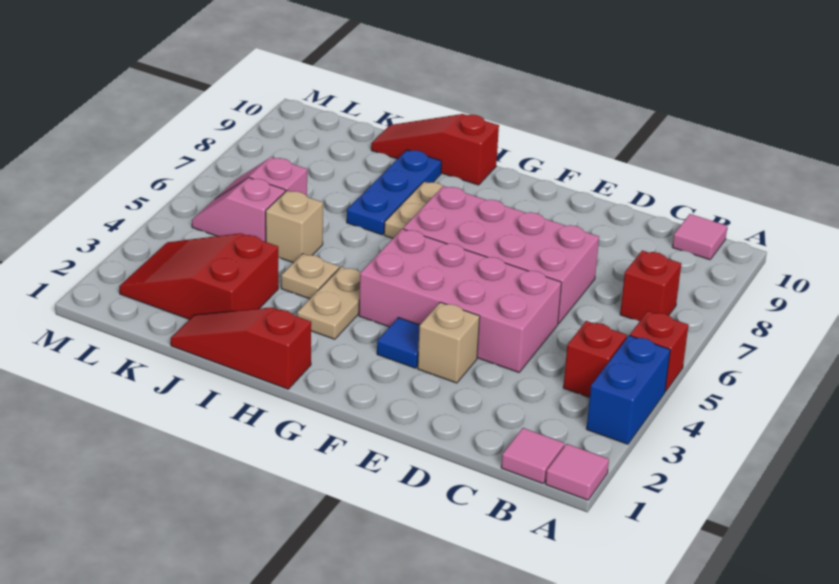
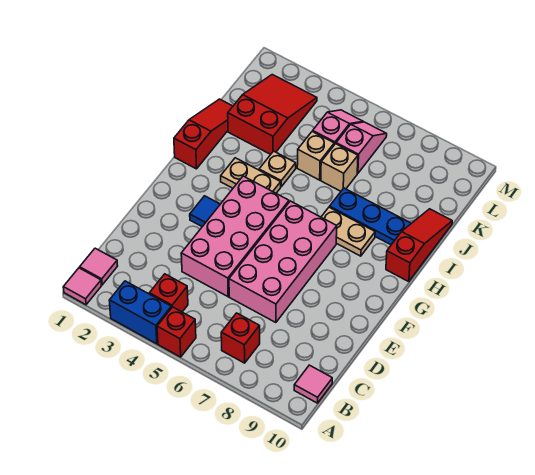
tan brick E3 level 1 -> tan brick J6 level 1

